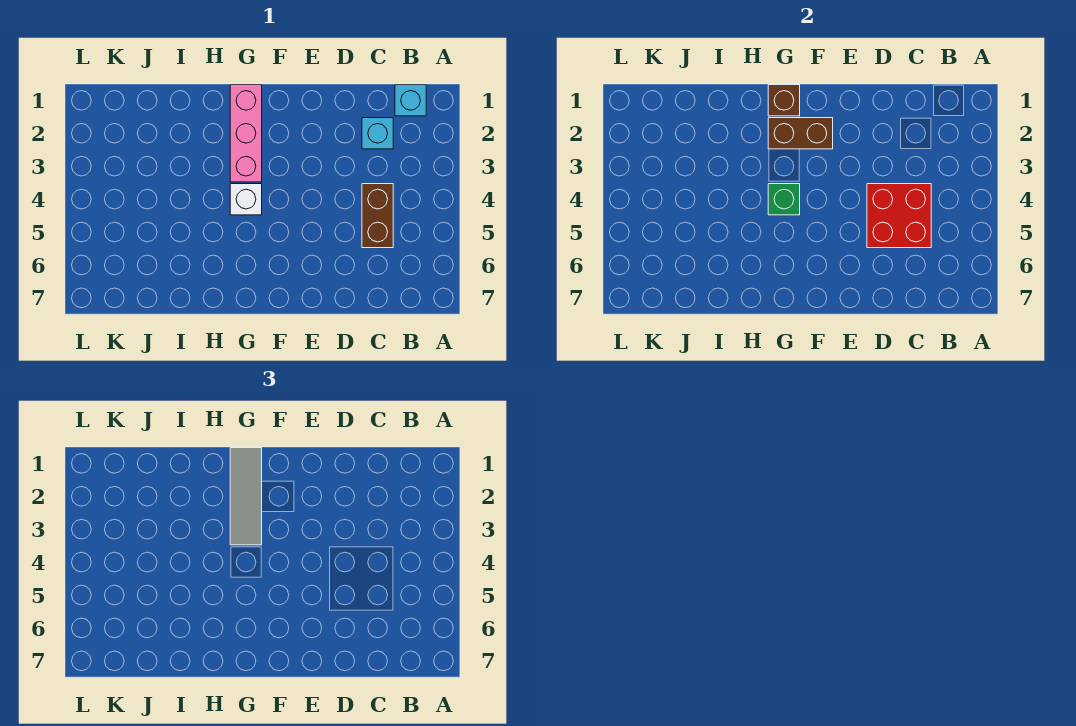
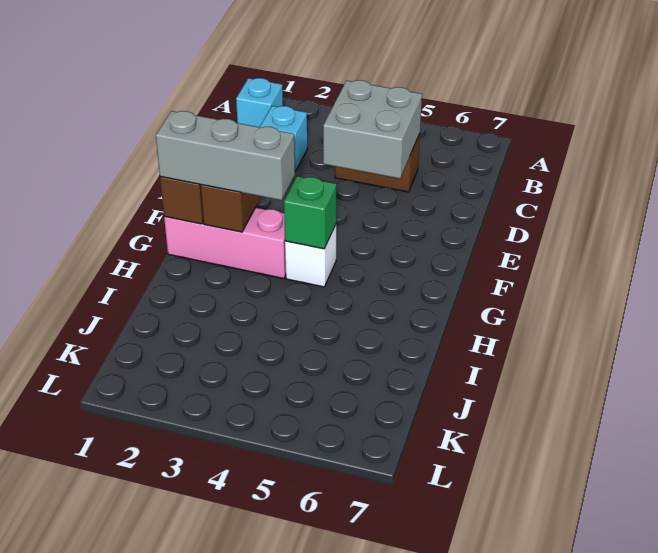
red brick C4:D5 level 2 -> grey brick C4:D5 level 2
grey tile G1:G3 level 3 -> grey brick G1:G3 level 3

